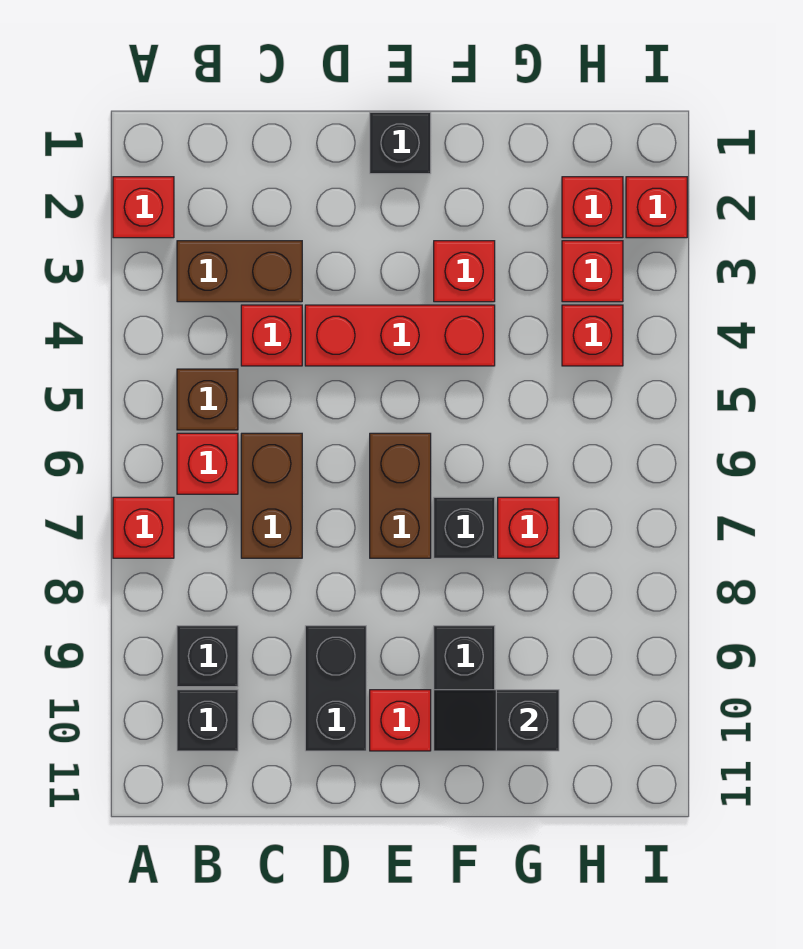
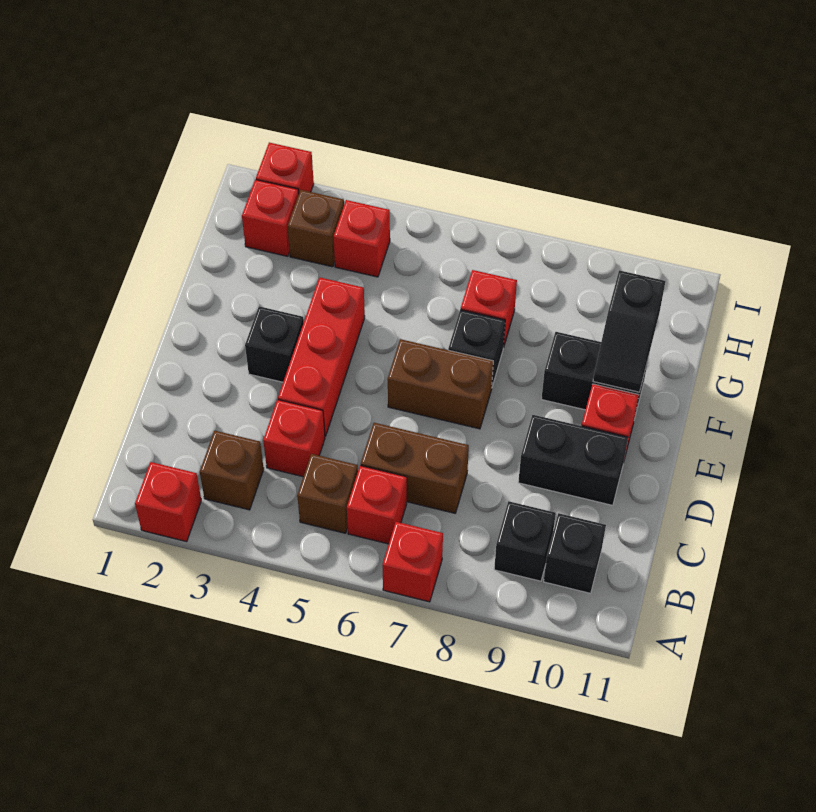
brown brick B3:C3 level 1 -> brown brick B3 level 1
black brick E1 level 1 -> black brick E3 level 1
red brick F3 level 1 -> none
red brick H3 level 1 -> brown brick H3 level 1

